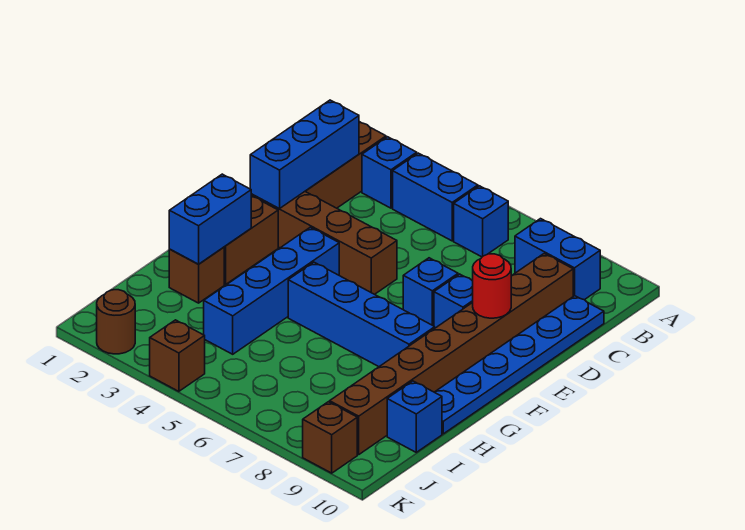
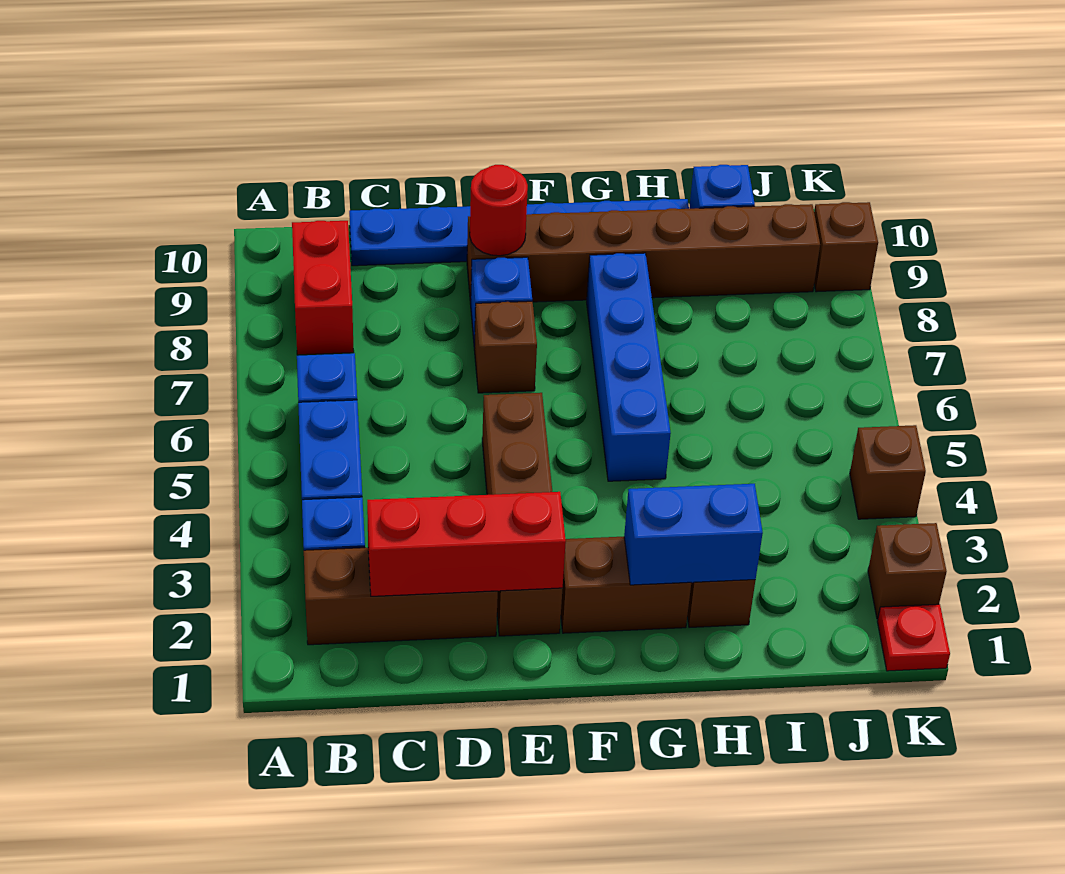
blue brick B8:B9 level 1 -> red brick B8:B9 level 1
blue brick C2:E2 level 2 -> red brick C2:E2 level 2
brown brick C9:J9 level 1 -> brown brick E9:J9 level 1
blue brick E7 level 1 -> brown brick E7 level 1
blue brick F4:I4 level 1 -> none
none -> red plate K1 level 1
brown round brick K2 level 1 -> brown brick K2 level 1

